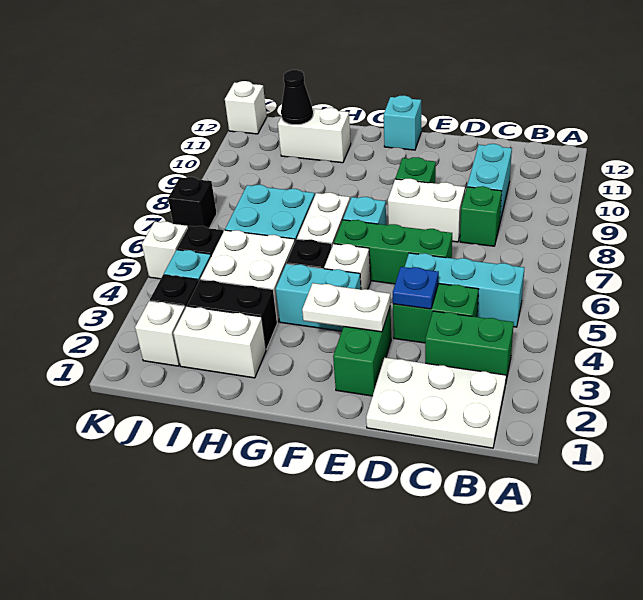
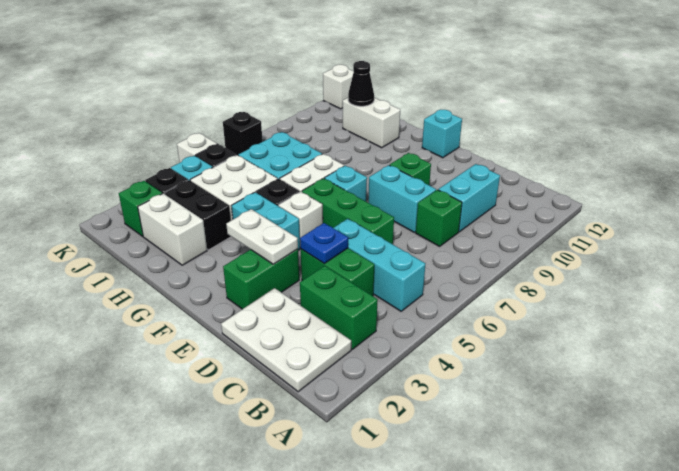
white brick D8:E8 level 1 -> cyan brick D8:E8 level 1
white brick J2 level 1 -> green brick J2 level 1

